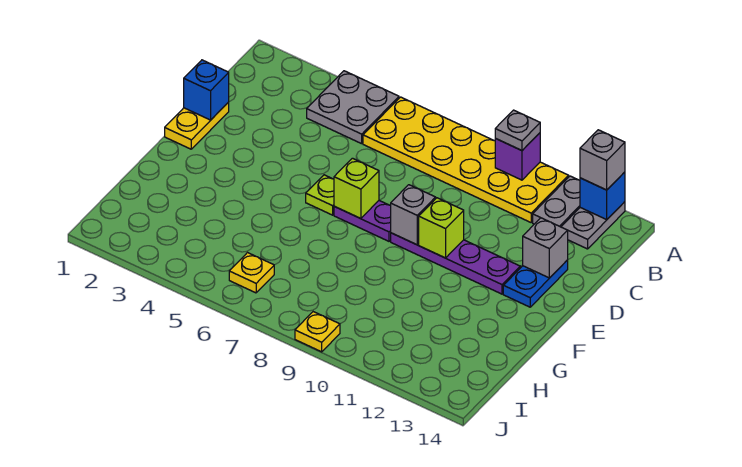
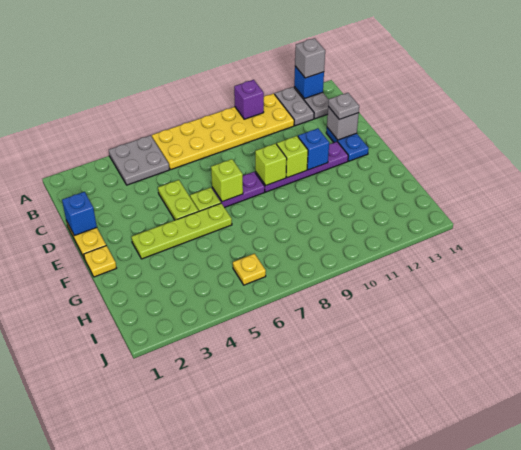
grey plate A10 level 3 -> grey plate D13 level 3
none -> lime plate D5:E5 level 1
grey brick E9 level 2 -> lime brick E9 level 2
none -> blue brick E11 level 2
none -> lime plate F3:F6 level 1
yellow plate J9 level 1 -> yellow plate F1 level 1

